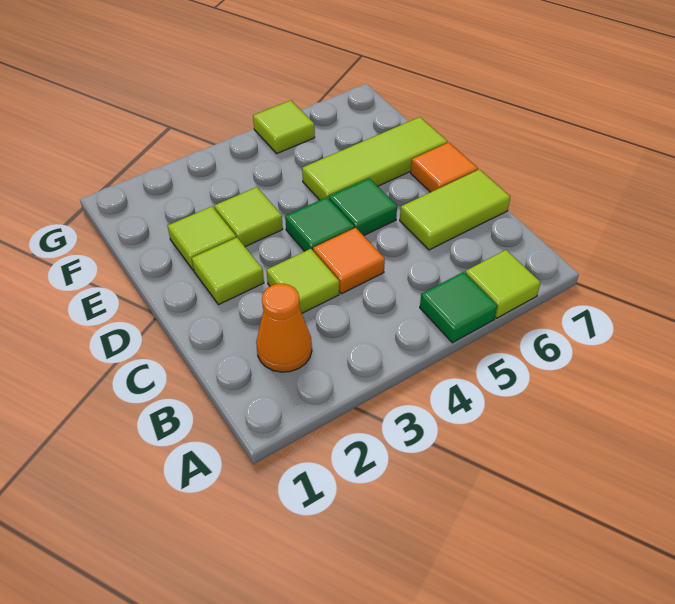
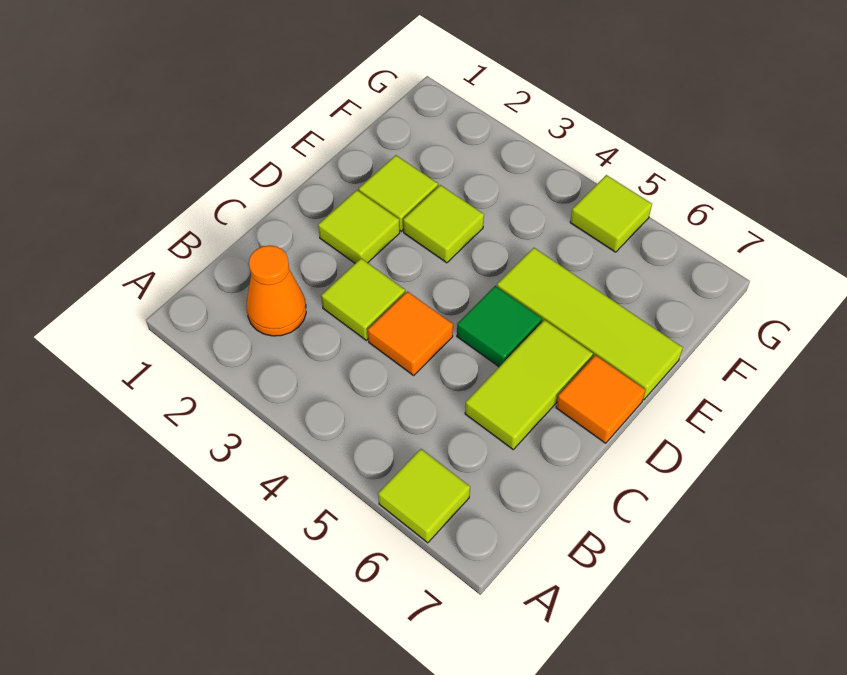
green tile A5 level 1 -> none
lime tile C6:C7 level 1 -> lime tile C6:D6 level 1
green tile D4 level 1 -> none

